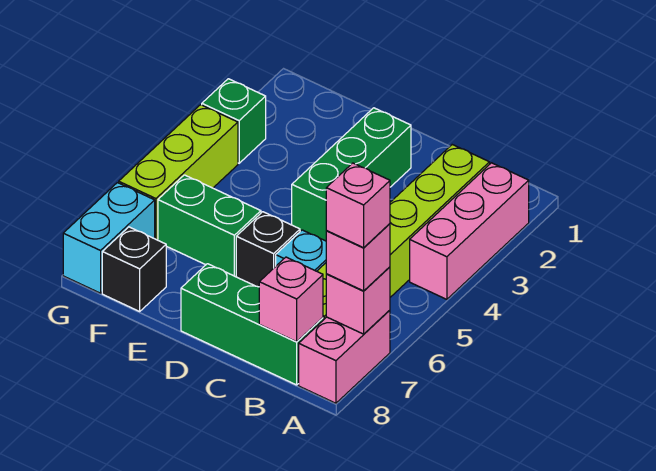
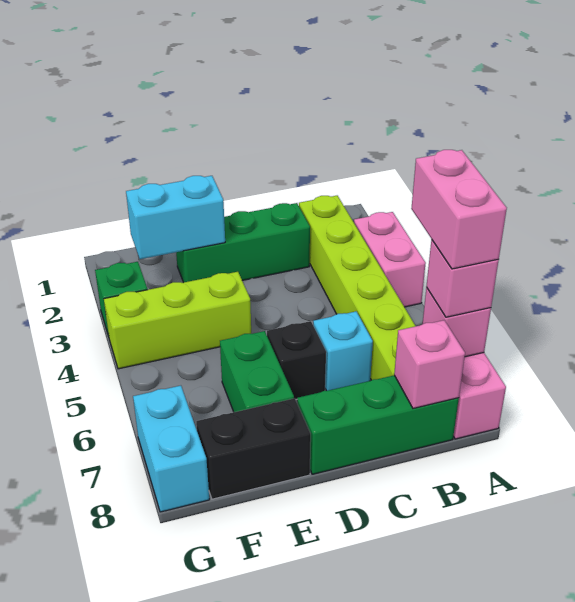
pink brick A2:A4 level 1 -> pink brick A3:A4 level 1
pink brick A7 level 4 -> pink brick A6:A7 level 4
green brick D2:D4 level 1 -> green brick C2:E2 level 1
none -> cyan brick E2:F2 level 2
green brick E6:F6 level 1 -> green brick E6:E7 level 1
black brick F8 level 1 -> black brick E8:F8 level 1
lime brick G4:G6 level 1 -> lime brick E4:G4 level 1

